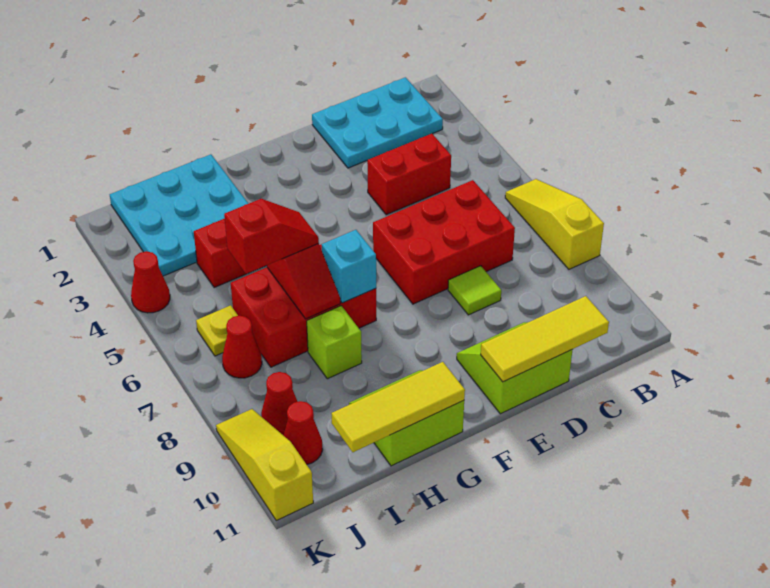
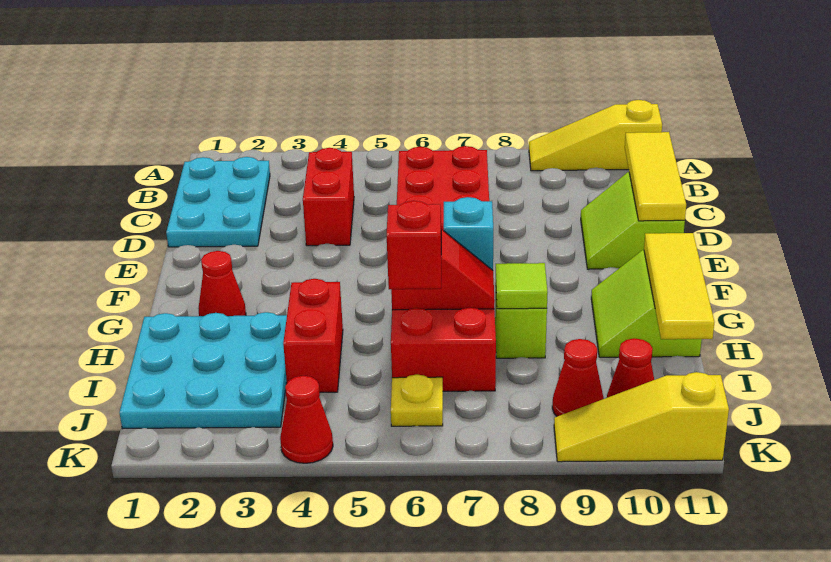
yellow slope A6:A8 level 1 top 8 -> yellow slope A9:A11 level 1 top 11
lime tile D8 level 1 -> lime tile H8 level 2
red cone J7 level 1 -> red cone G2 level 1

